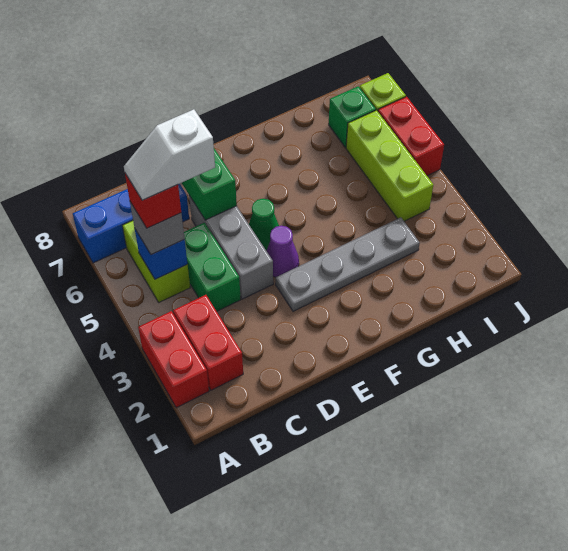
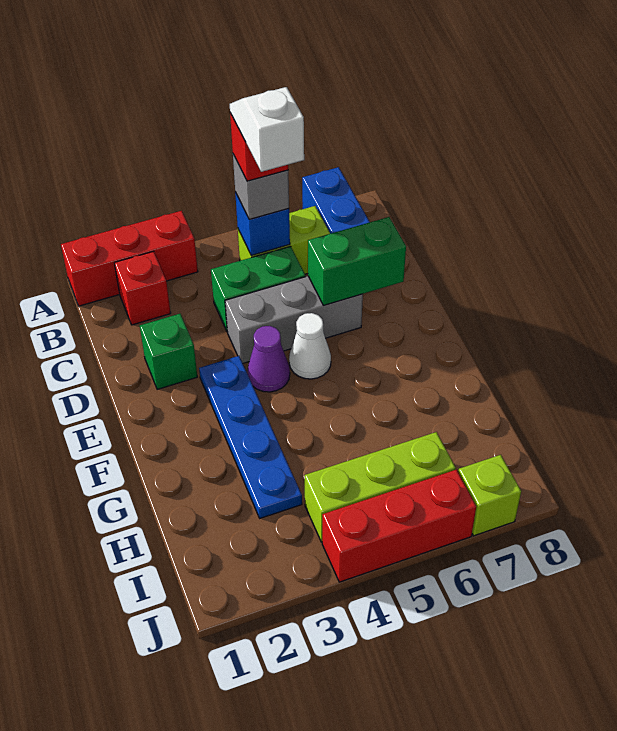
red brick A2:A3 level 1 -> red brick A1:A3 level 1
red brick B2:B3 level 1 -> red brick B2 level 1
grey plate E3:H3 level 1 -> blue plate E3:H3 level 1
green cone E5 level 1 -> white cone E5 level 1
green brick I7 level 1 -> green brick D2 level 1
red brick J5:J6 level 1 -> red brick J4:J6 level 1

